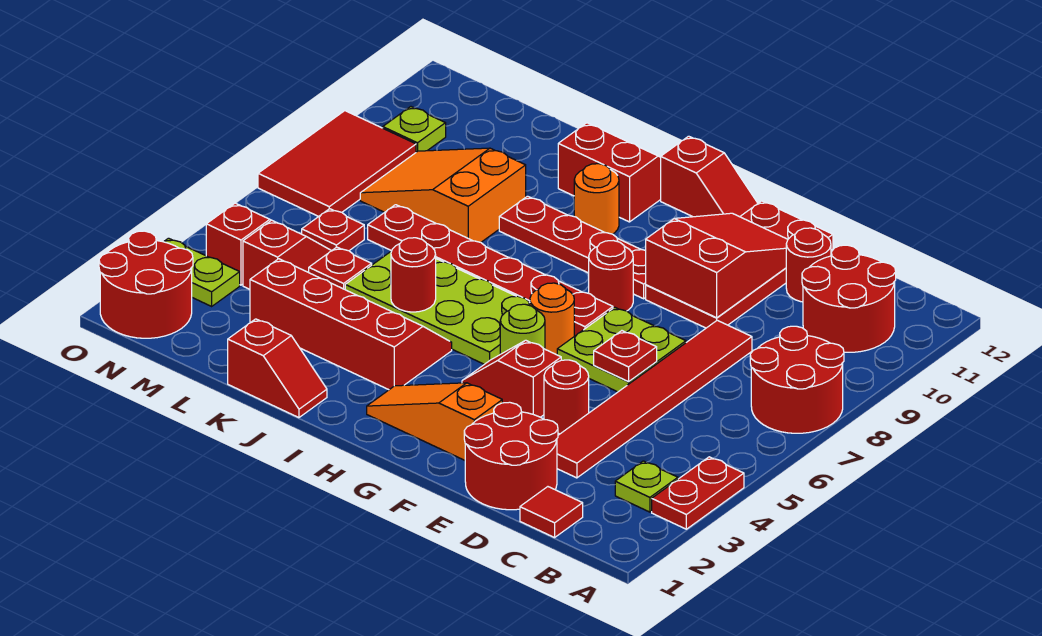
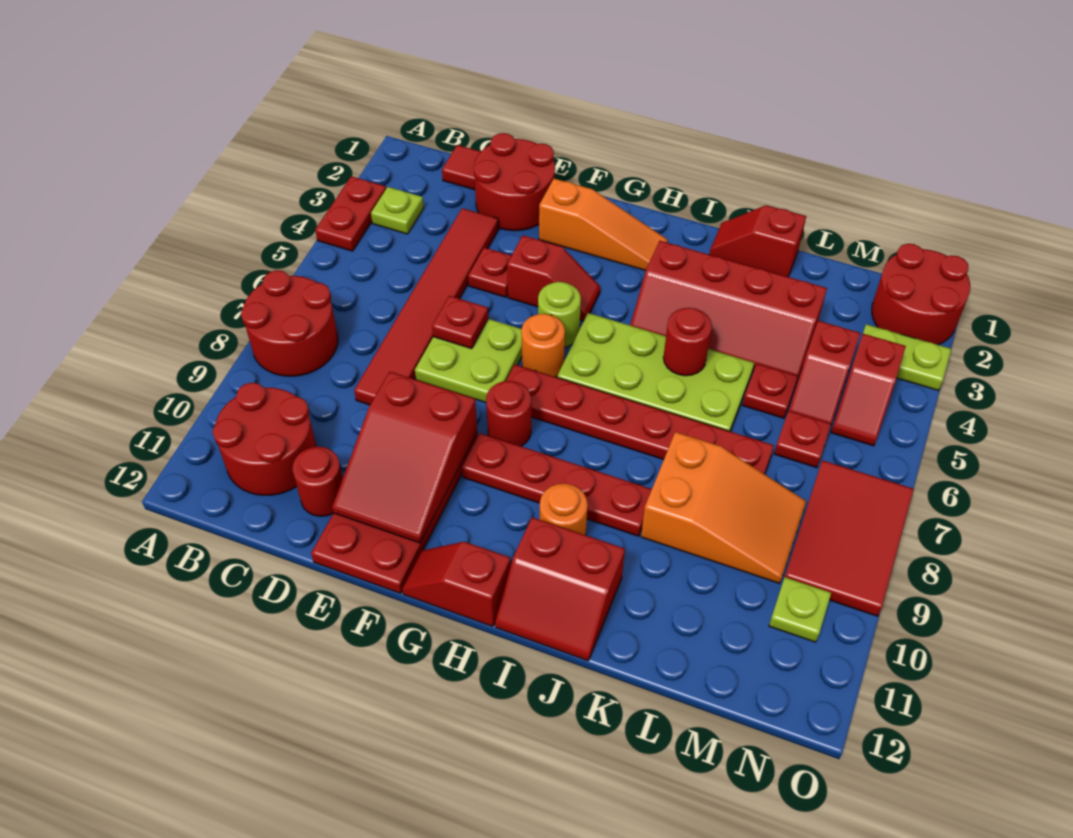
red round brick E4 level 1 -> red plate E4 level 1

